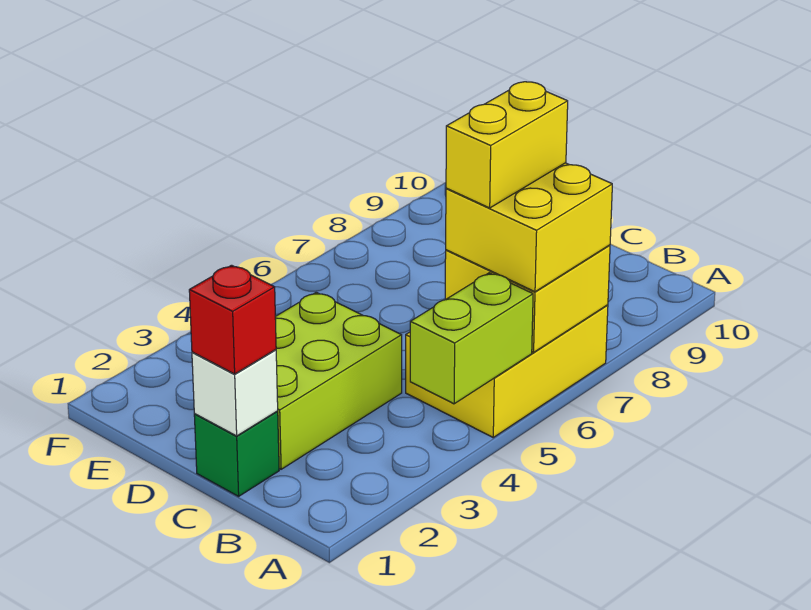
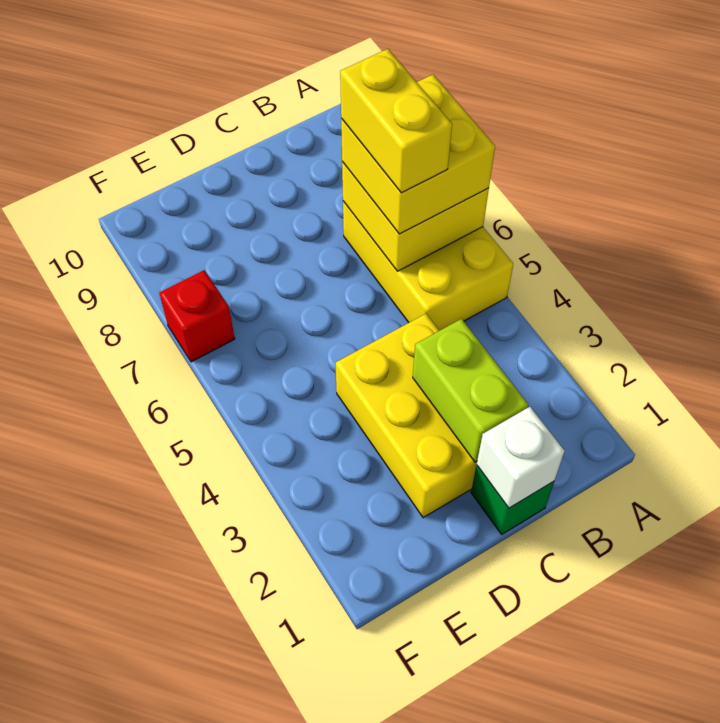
lime brick A4:A5 level 2 -> lime brick C2:C3 level 2
red brick C1 level 3 -> red brick F7 level 1
lime brick C2:D4 level 1 -> yellow brick C2:D4 level 1

